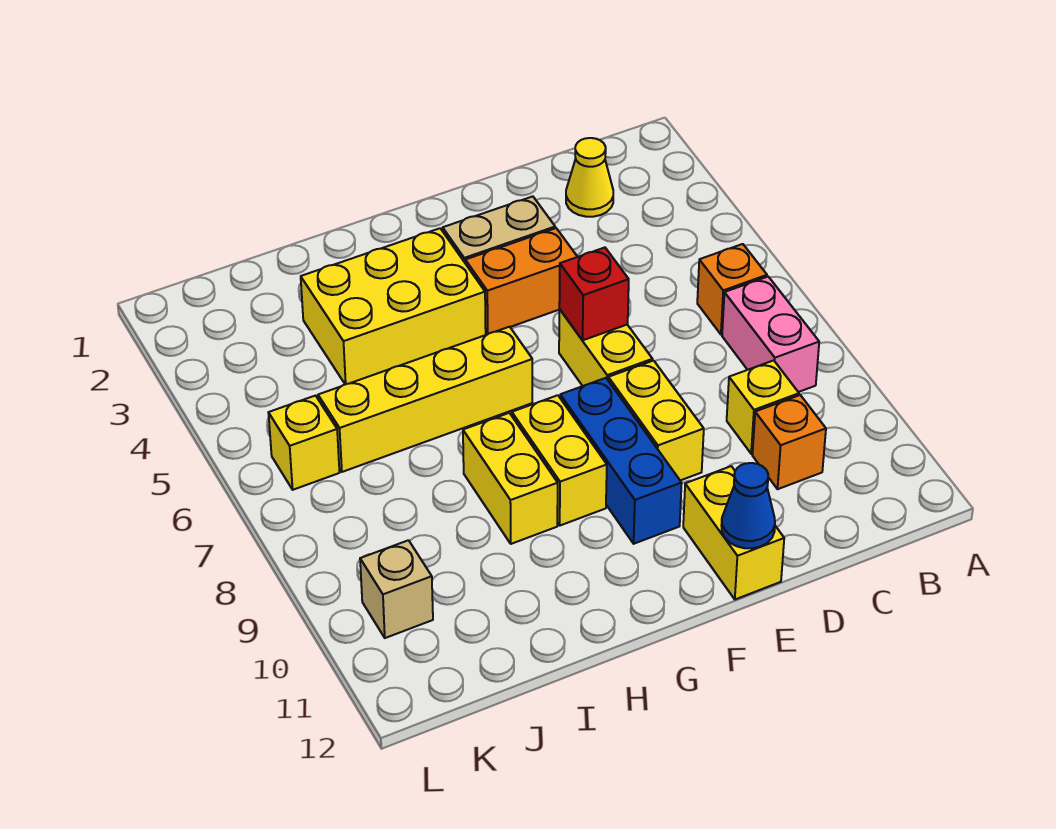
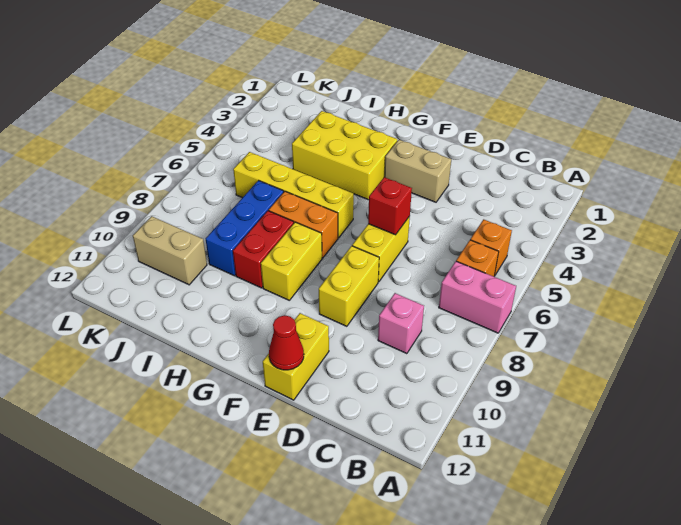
pink brick B7:B8 level 1 -> pink brick A7:B7 level 1
yellow cone C2 level 1 -> none
yellow brick C9 level 1 -> pink brick C9 level 1
orange brick C10 level 1 -> orange brick B5 level 1
orange brick E4:F4 level 1 -> orange brick G7:H7 level 1
blue cone E12 level 2 -> red cone E12 level 2
blue brick F8:F10 level 1 -> blue brick I7:I9 level 1
yellow brick H8:H9 level 1 -> red brick H8:H9 level 1
yellow brick K6 level 1 -> none
tan brick K10 level 1 -> tan brick J10:K10 level 1

